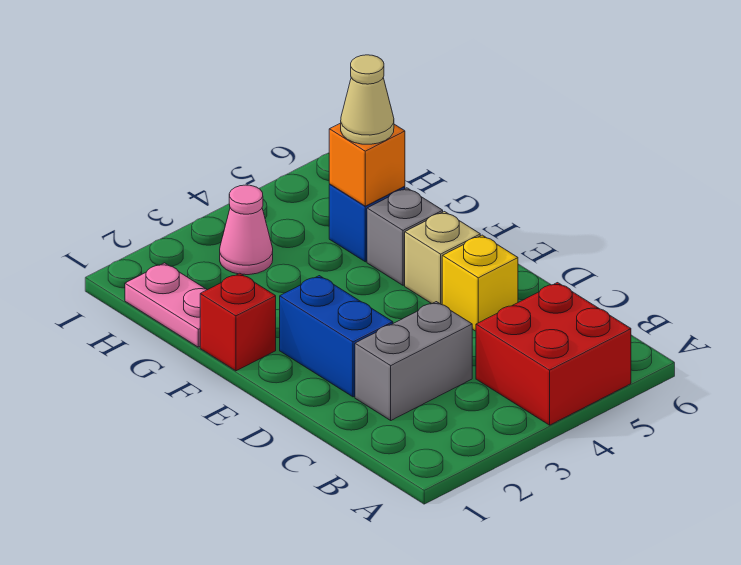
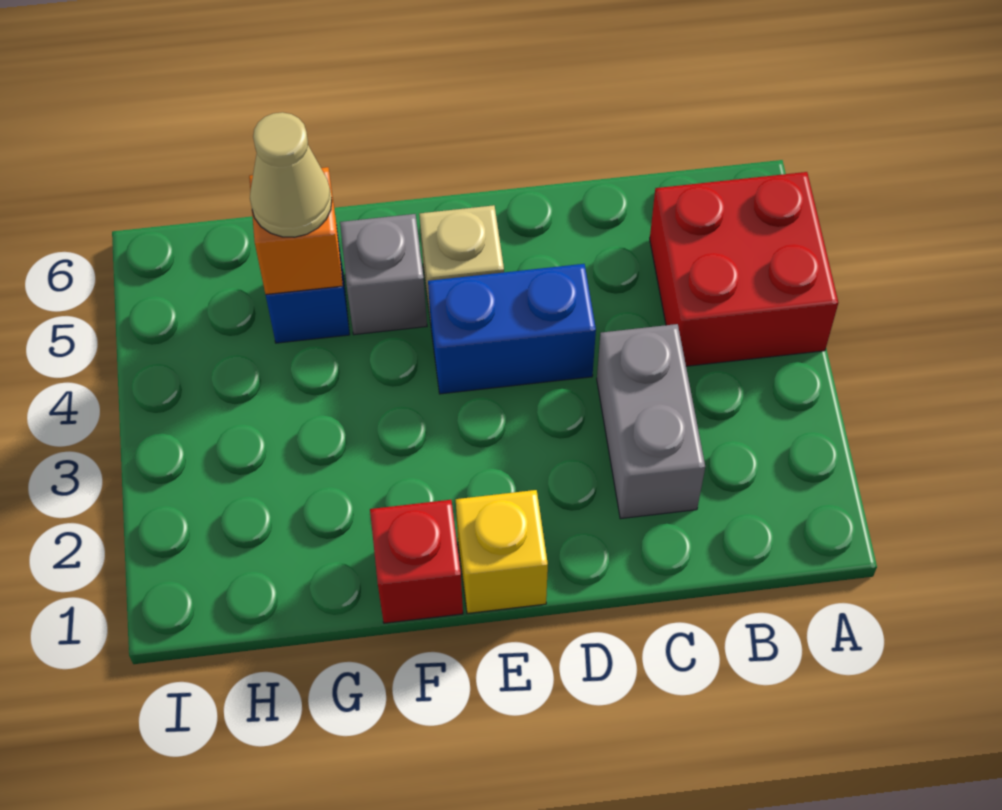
blue brick D2:E2 level 1 -> blue brick D4:E4 level 1
yellow brick D5 level 1 -> yellow brick E1 level 1
pink plate G1:H1 level 1 -> none
pink cone H3 level 1 -> none

